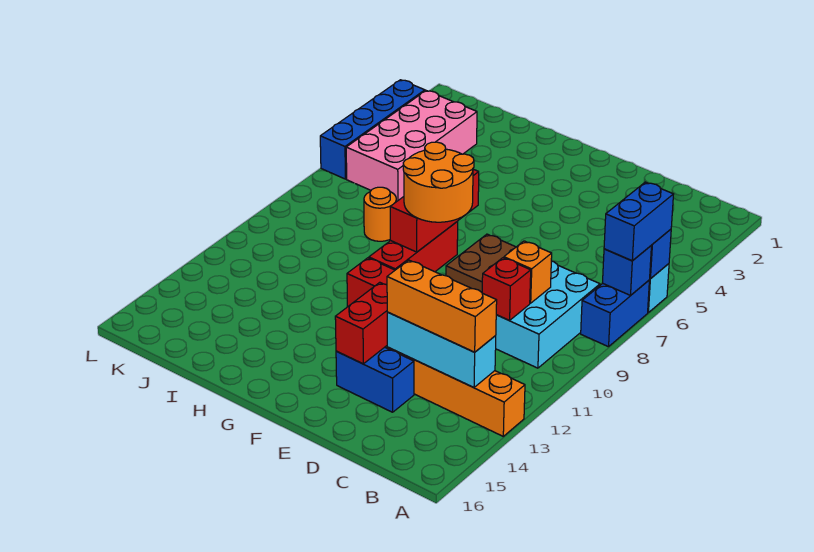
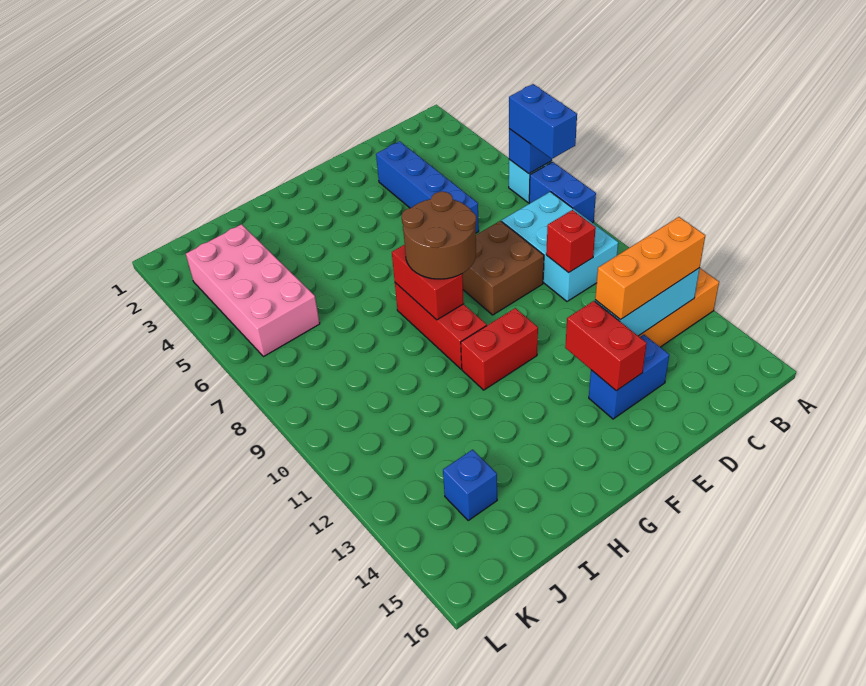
blue brick A7 level 2 -> blue brick J14 level 1
orange brick C9 level 2 -> none
orange round brick F8:G9 level 3 -> brown round brick F8:G9 level 3
red brick G7:G9 level 2 -> red brick G8:G9 level 2
orange round brick I8 level 1 -> none
blue brick L3:L6 level 1 -> blue brick D3:D6 level 1

